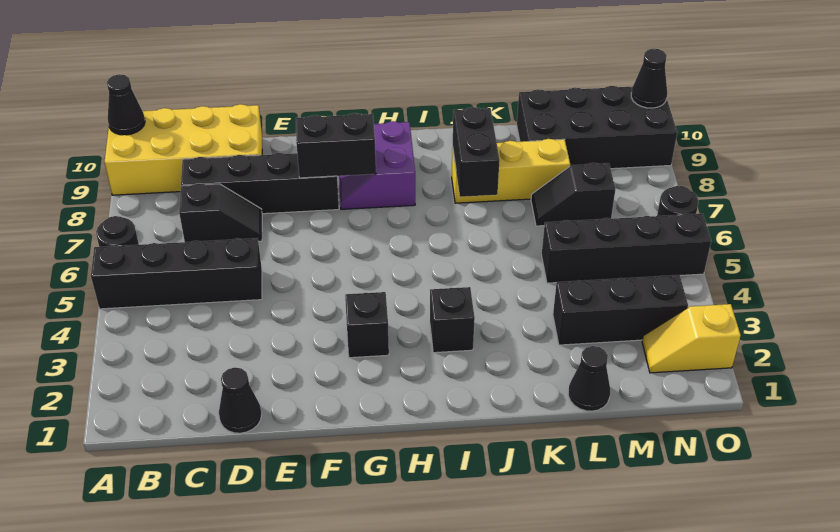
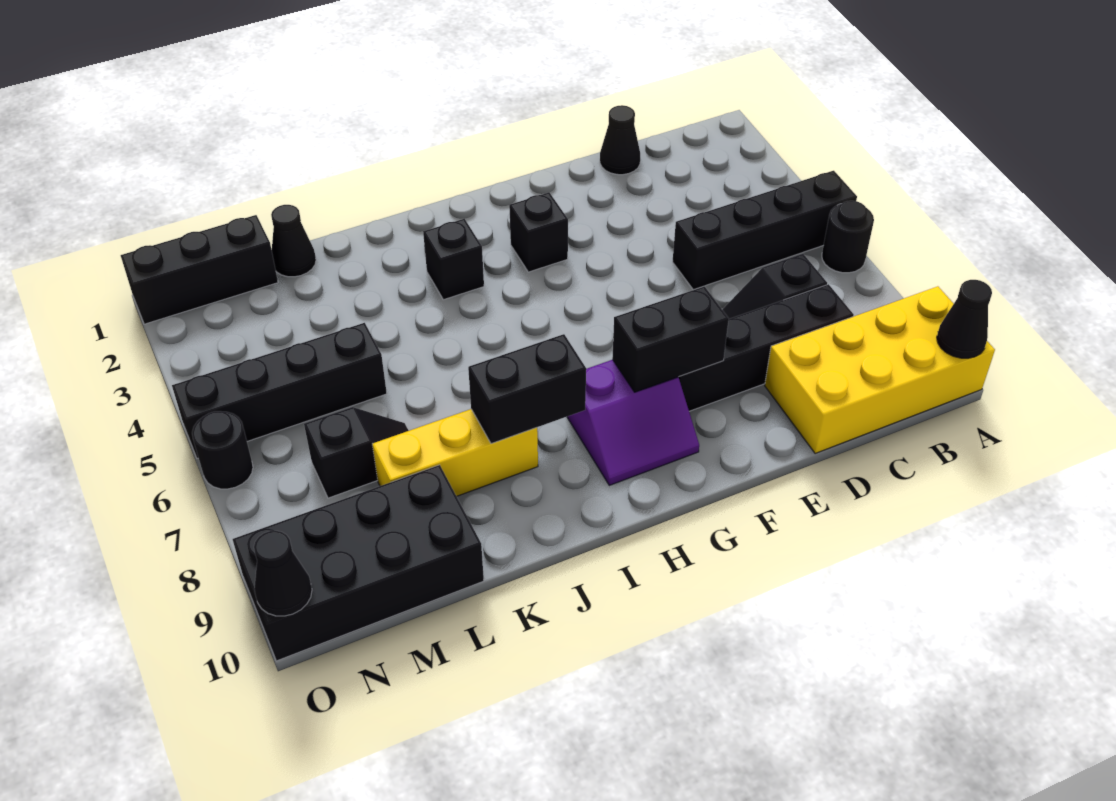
purple slope G8:H9 level 1 top H -> purple slope G8:H9 level 1 top 8
black brick J7:J8 level 2 -> black brick I8:J8 level 2
black brick L3:N3 level 1 -> black brick M1:O1 level 1
yellow slope N2:O2 level 1 top O -> none

